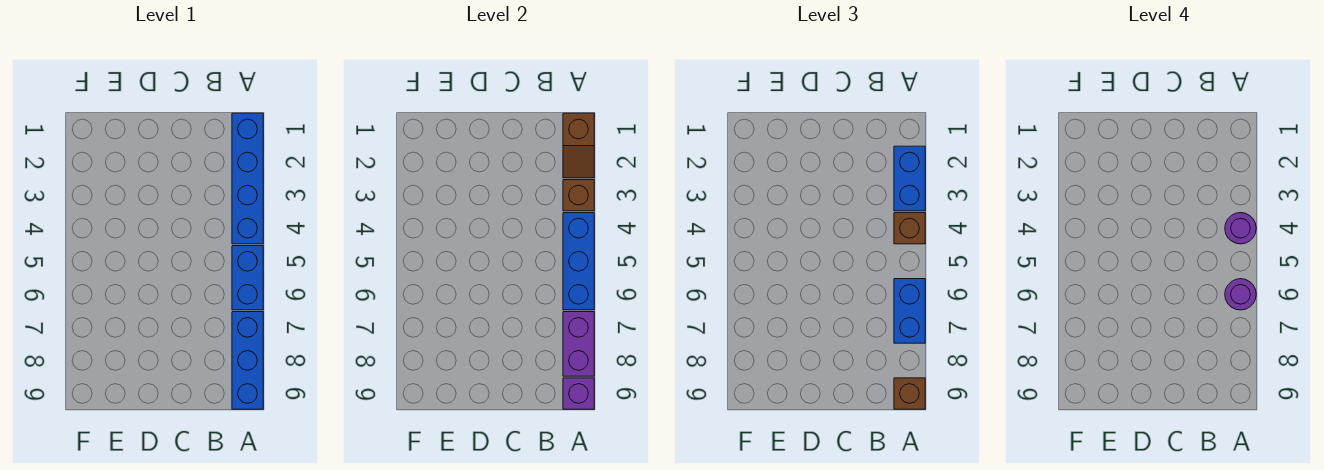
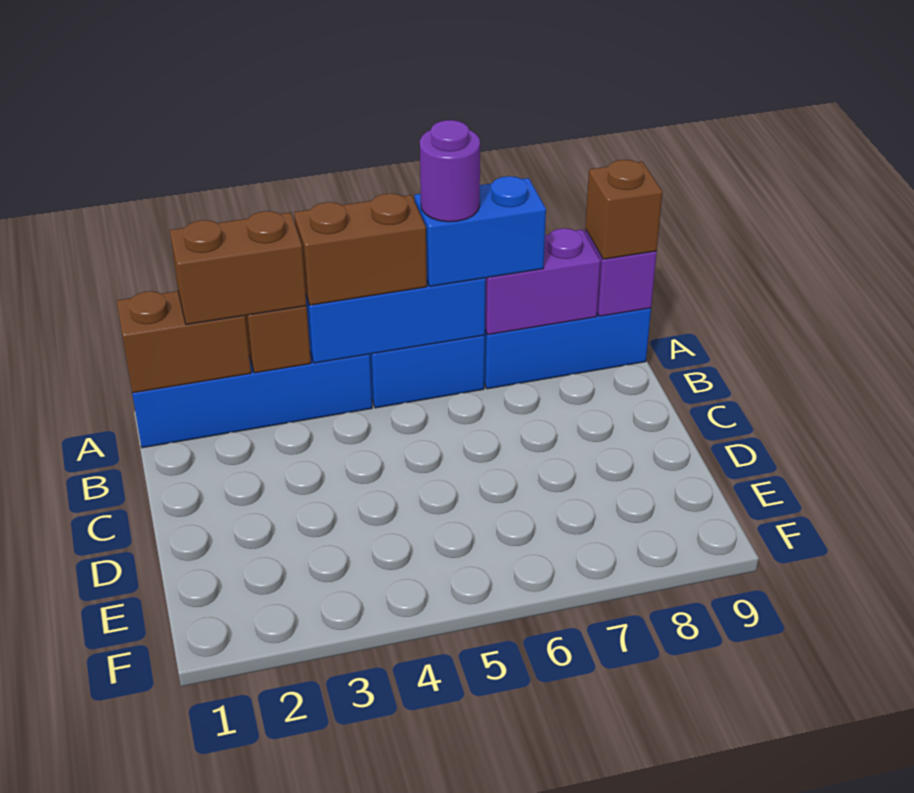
brown slope A1:A2 level 2 top 1 -> brown brick A1:A2 level 2
blue brick A2:A3 level 3 -> brown brick A2:A3 level 3
brown brick A4 level 3 -> brown brick A4:A5 level 3
purple round brick A4 level 4 -> none

